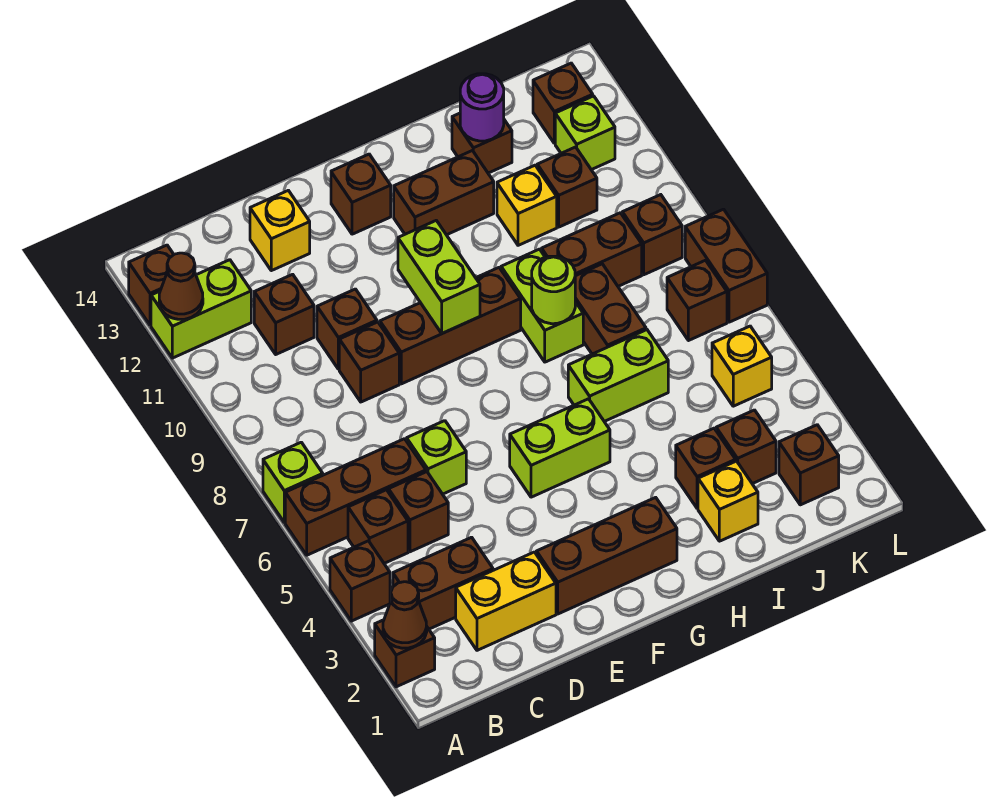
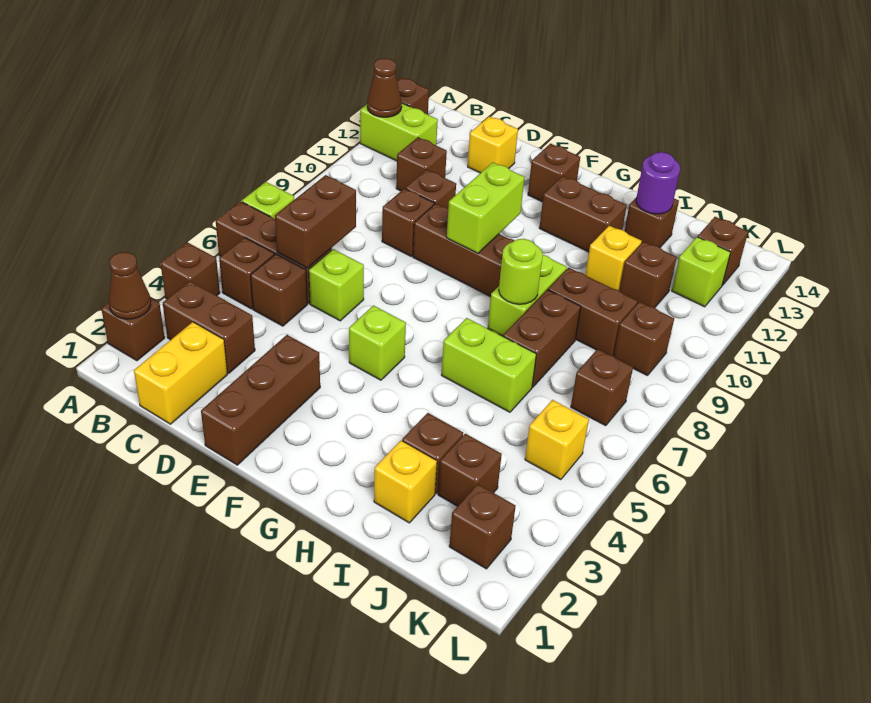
yellow brick C2:D2 level 1 -> yellow brick C1:C2 level 1
brown brick E2:G2 level 1 -> brown brick E1:E3 level 1
lime brick F5:G5 level 1 -> lime brick F5 level 1
brown brick L7:L8 level 1 -> brown brick C6:C7 level 2

